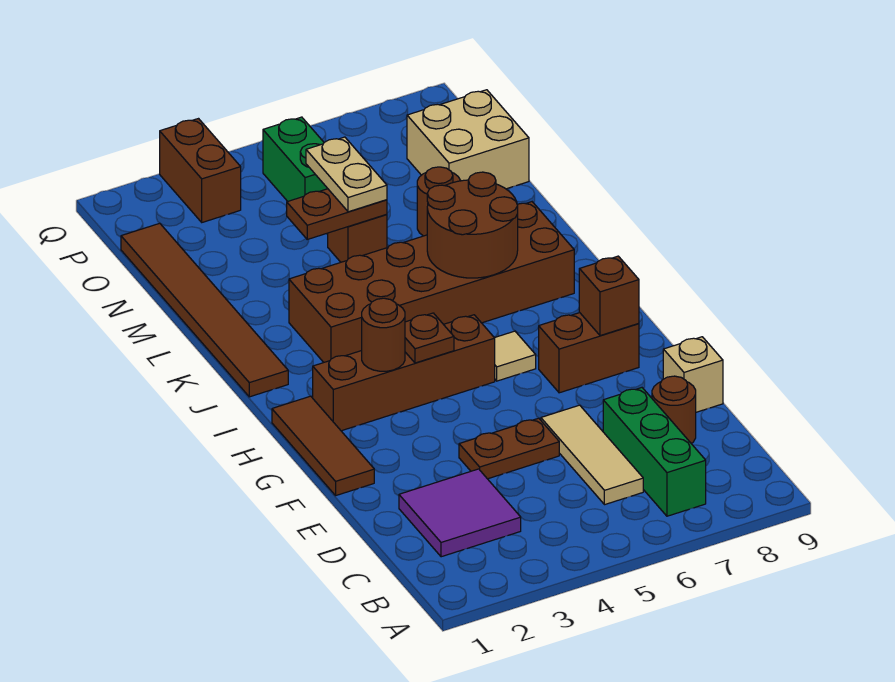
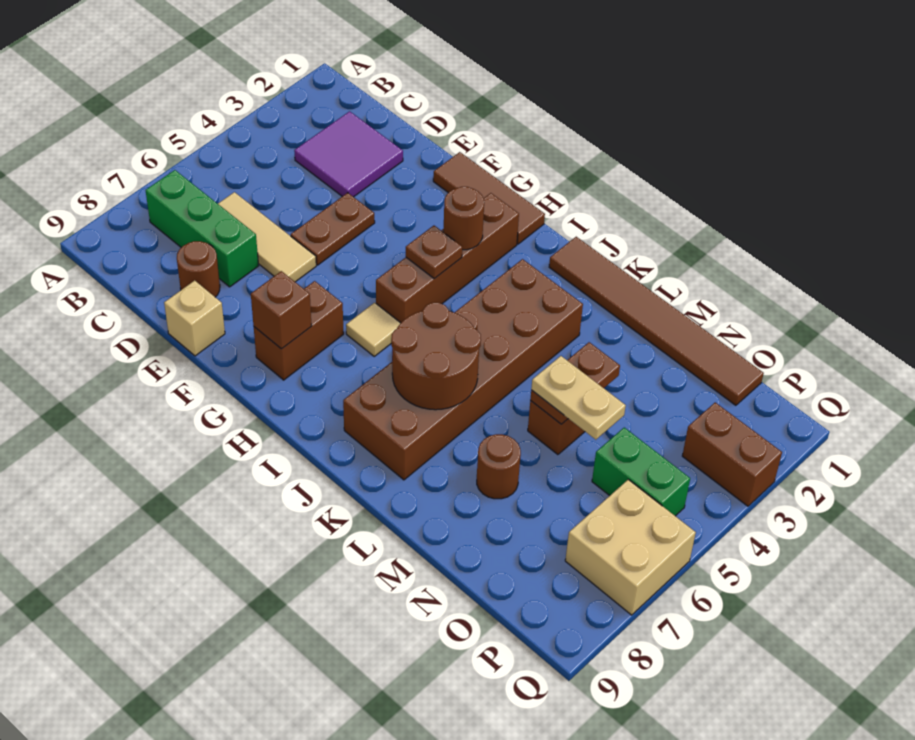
tan brick N8:O9 level 1 -> tan brick P6:Q7 level 1

